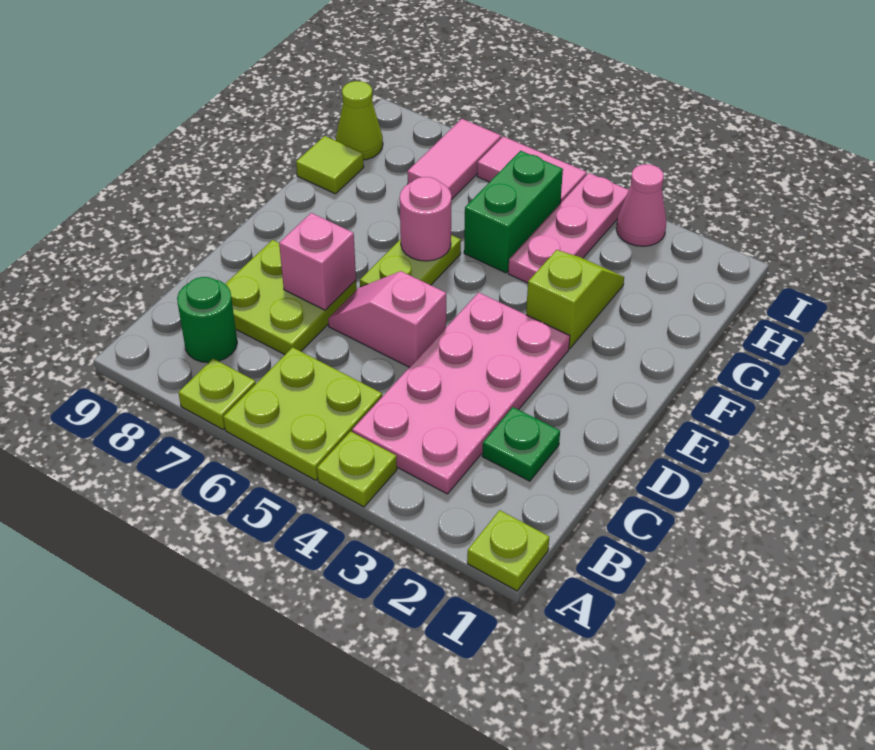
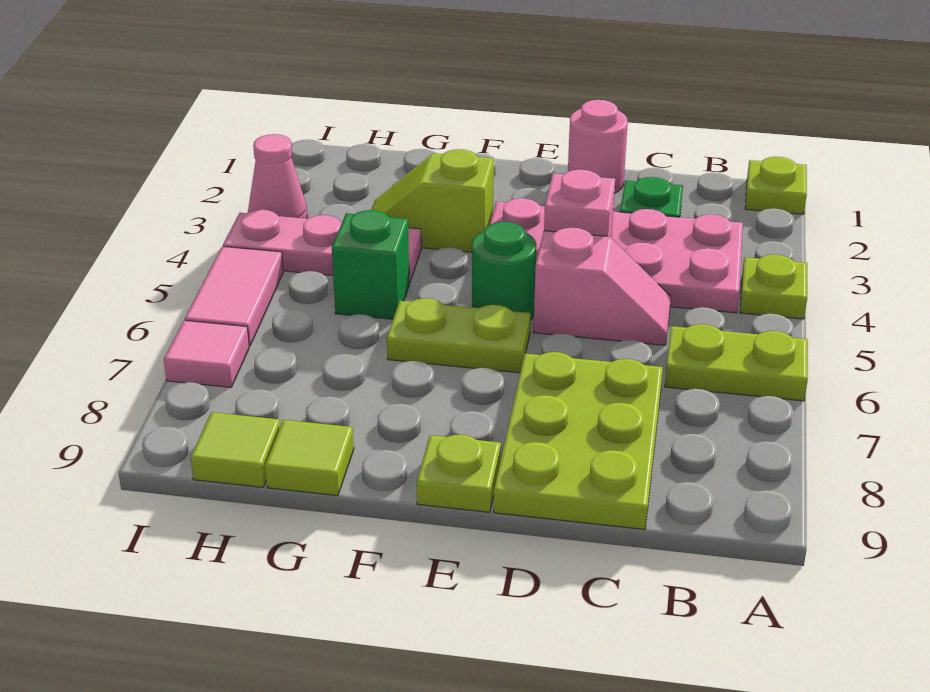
lime plate A5:B6 level 1 -> lime plate A6:B6 level 1
lime plate A7 level 1 -> lime plate E9 level 1
green round brick B8 level 1 -> green round brick E5 level 1
lime plate C7:D8 level 1 -> lime plate C7:D9 level 1
pink slope D5:D6 level 1 top 5 -> pink slope C5:D5 level 1 top D
pink brick D7 level 2 -> pink brick D4 level 2
pink round brick F6 level 2 -> pink round brick D1 level 1
green brick G5:H5 level 1 -> green brick G5 level 1
pink tile H7:I7 level 1 -> pink tile I7 level 1
lime cone H9 level 1 -> lime tile H9 level 1

